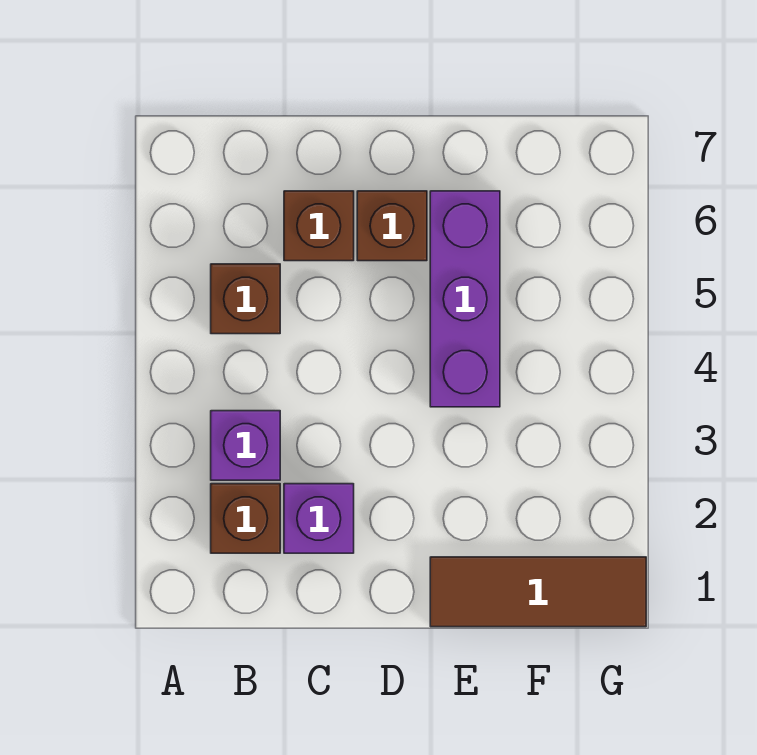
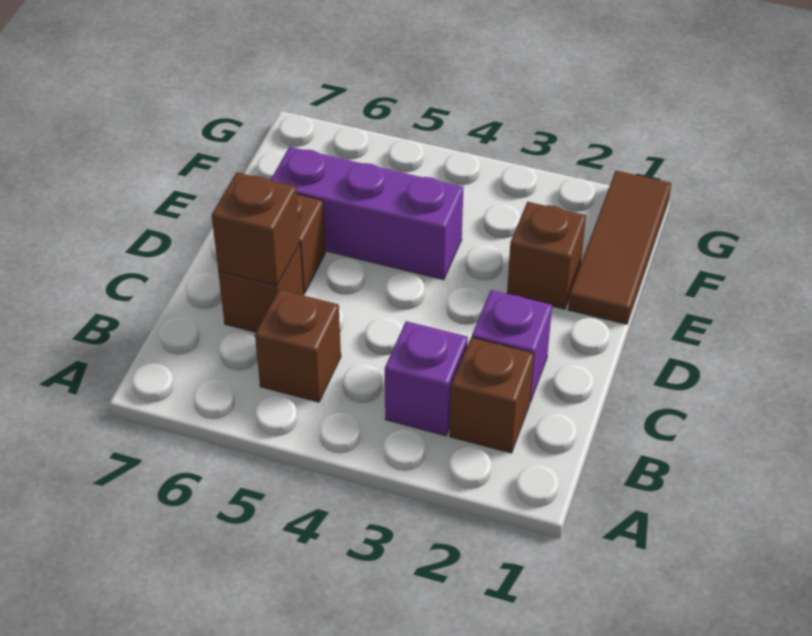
none -> brown brick C6 level 2
none -> brown brick E2 level 1

